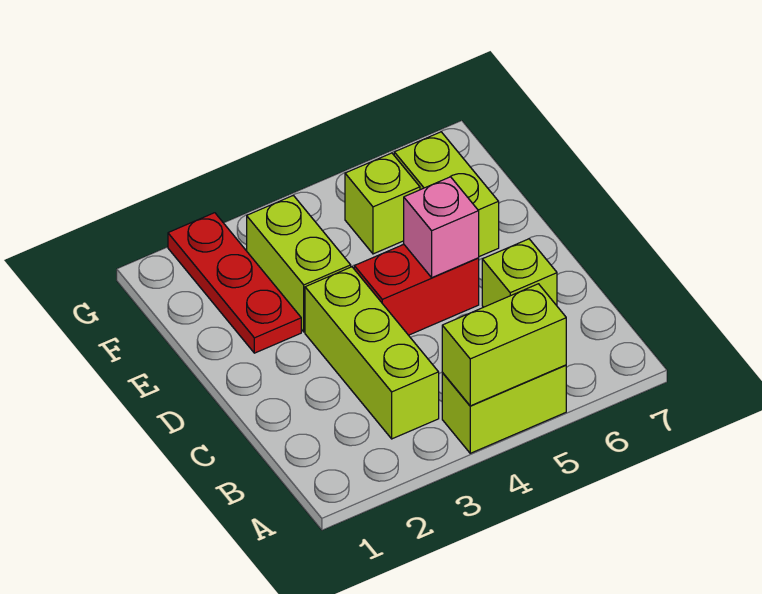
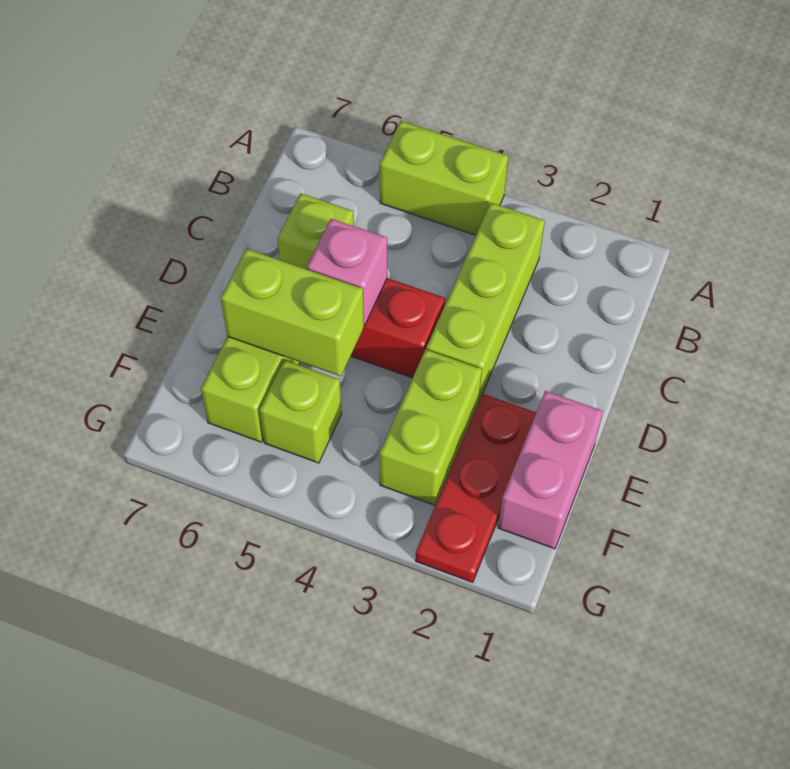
lime brick A4:A5 level 2 -> lime brick E5:E6 level 2
none -> pink brick E1:F1 level 1

